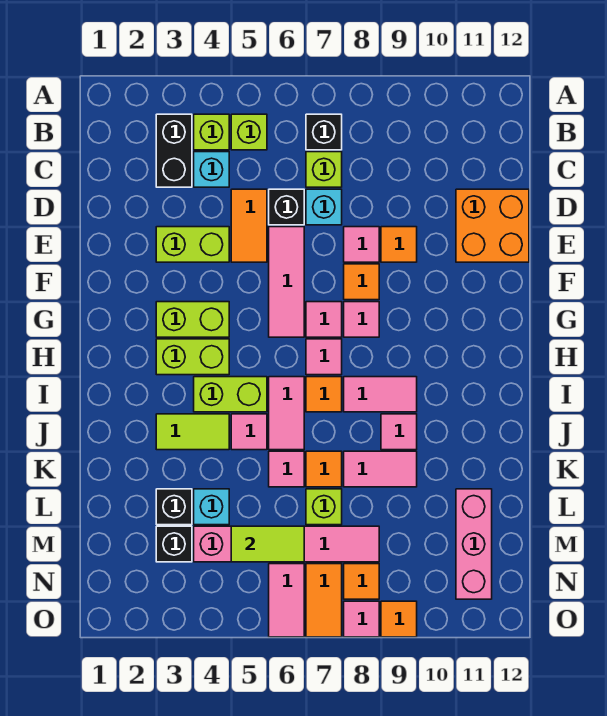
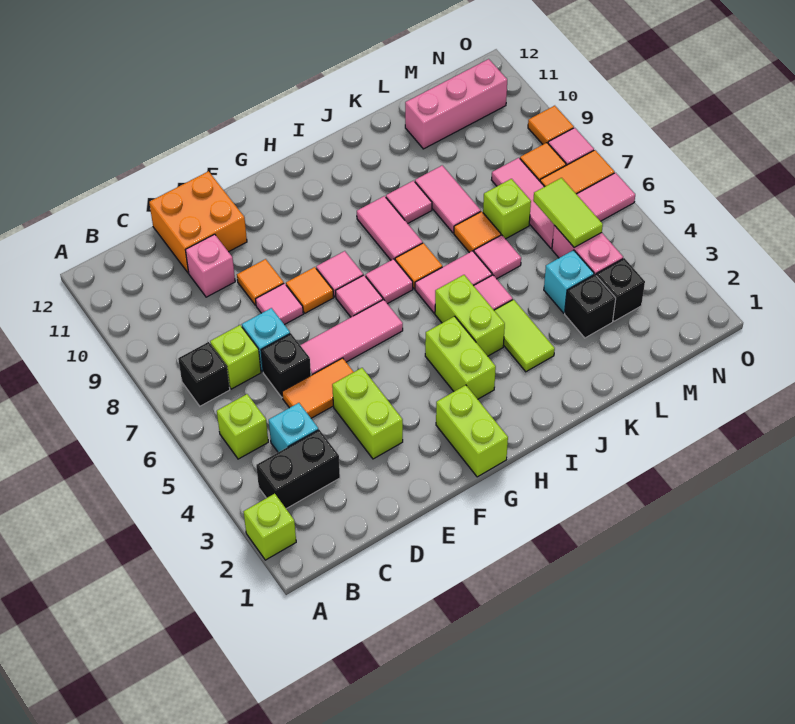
lime brick B4 level 1 -> lime brick A2 level 1
none -> pink brick D10 level 1
lime brick G3:G4 level 1 -> lime brick G1:G2 level 1

